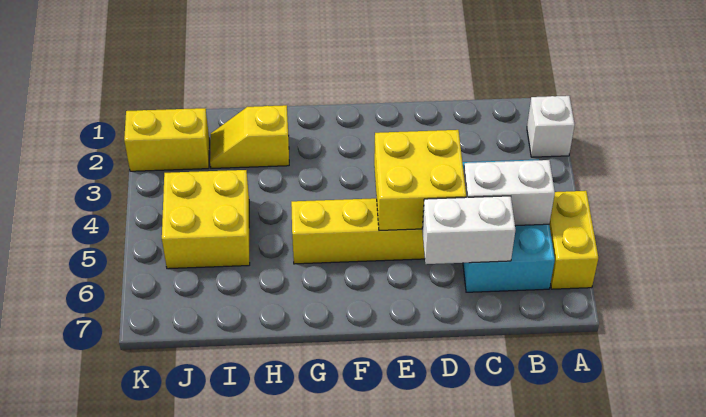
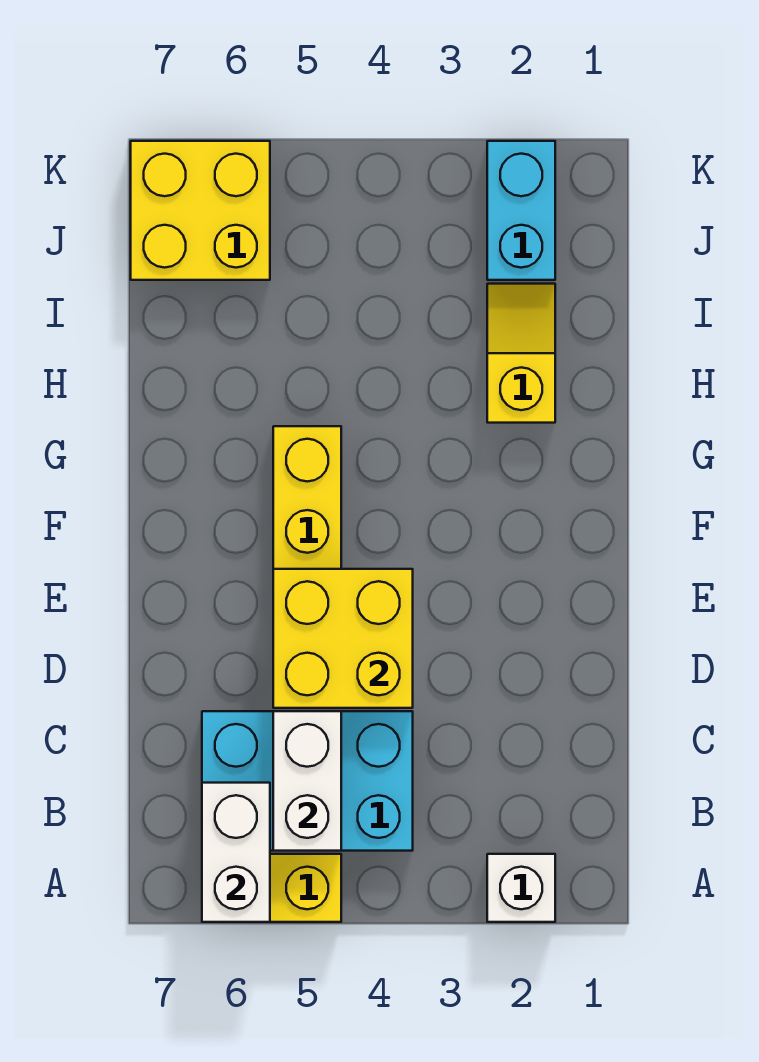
white brick C6:D6 level 2 -> white brick A6:B6 level 2
yellow brick I4:J5 level 1 -> yellow brick J6:K7 level 1
yellow brick J2:K2 level 1 -> cyan brick J2:K2 level 1

